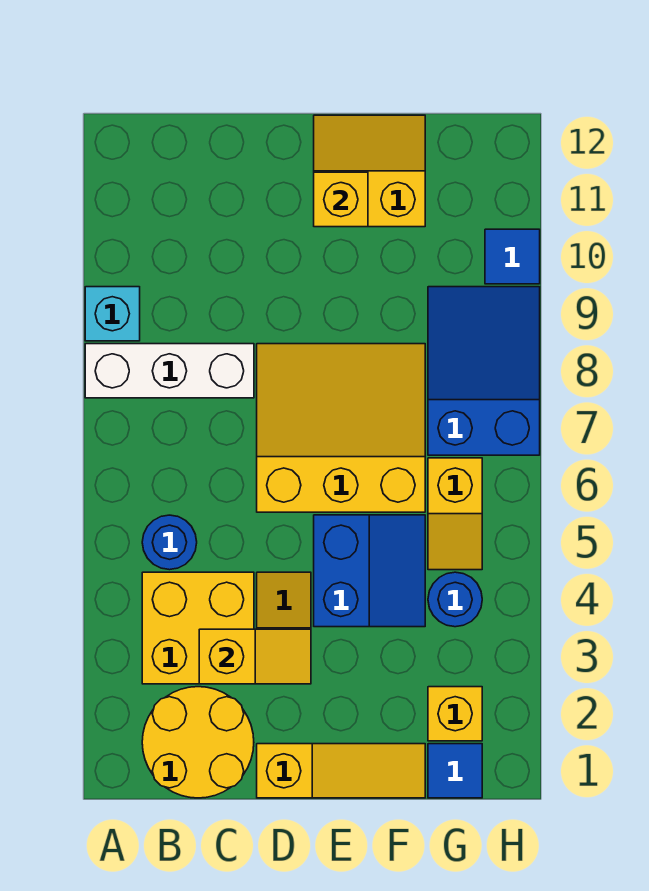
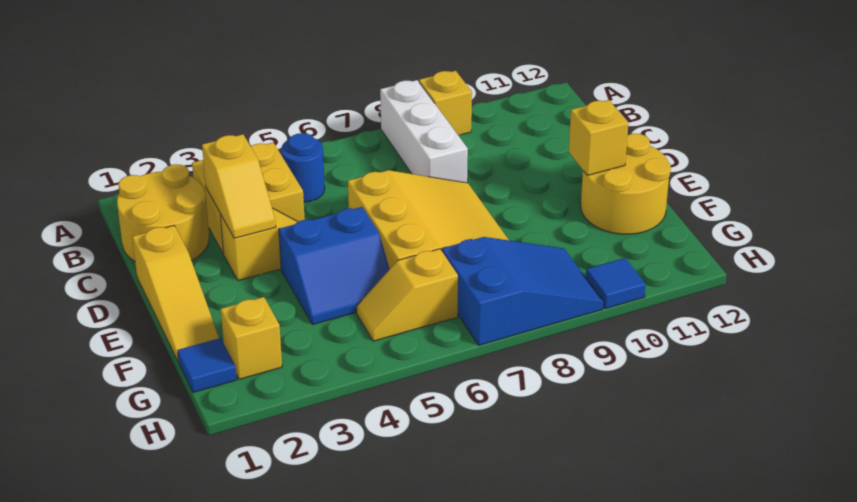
cyan brick A9 level 1 -> yellow brick A9 level 1
yellow slope E11:F12 level 1 top 11 -> yellow round brick E11:F12 level 1
blue round brick G4 level 1 -> none

